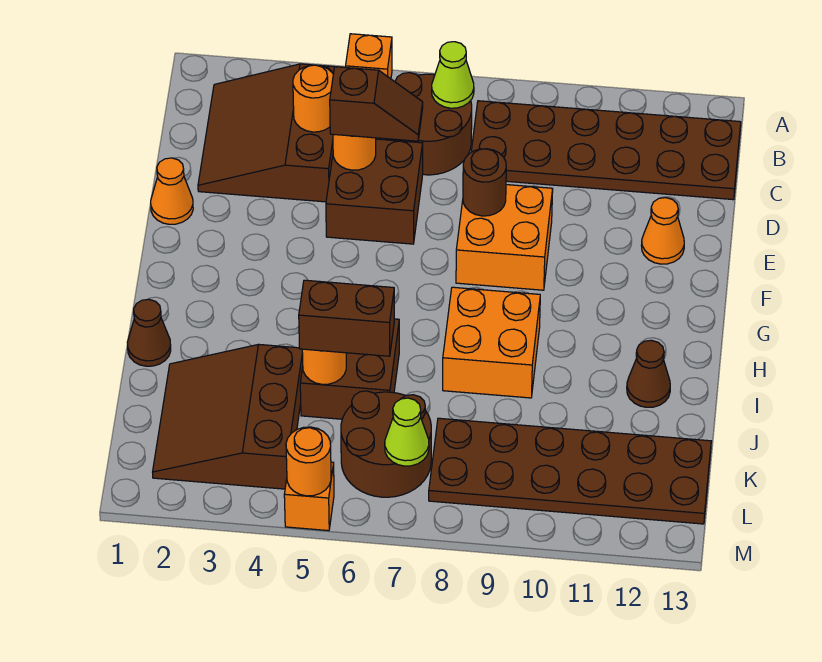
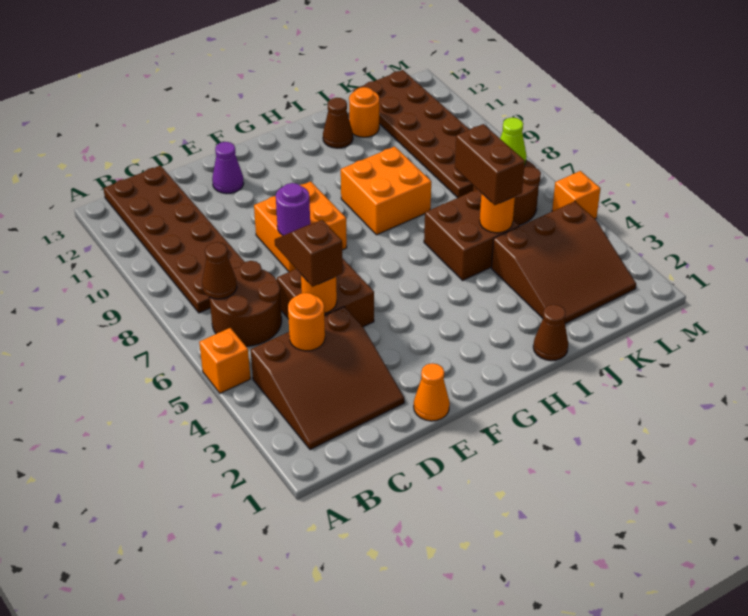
lime cone B7 level 2 -> brown cone B7 level 2
brown round brick E8 level 2 -> purple round brick E8 level 2
orange cone E12 level 1 -> purple cone E12 level 1
orange round brick M5 level 2 -> orange round brick J12 level 1

